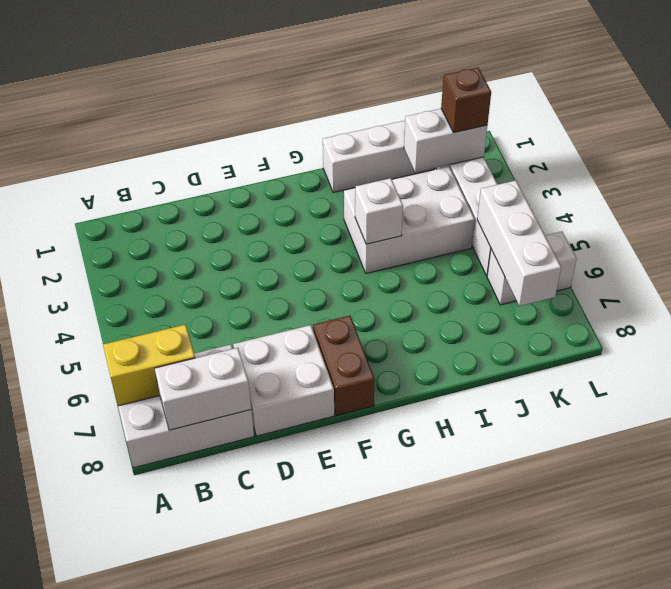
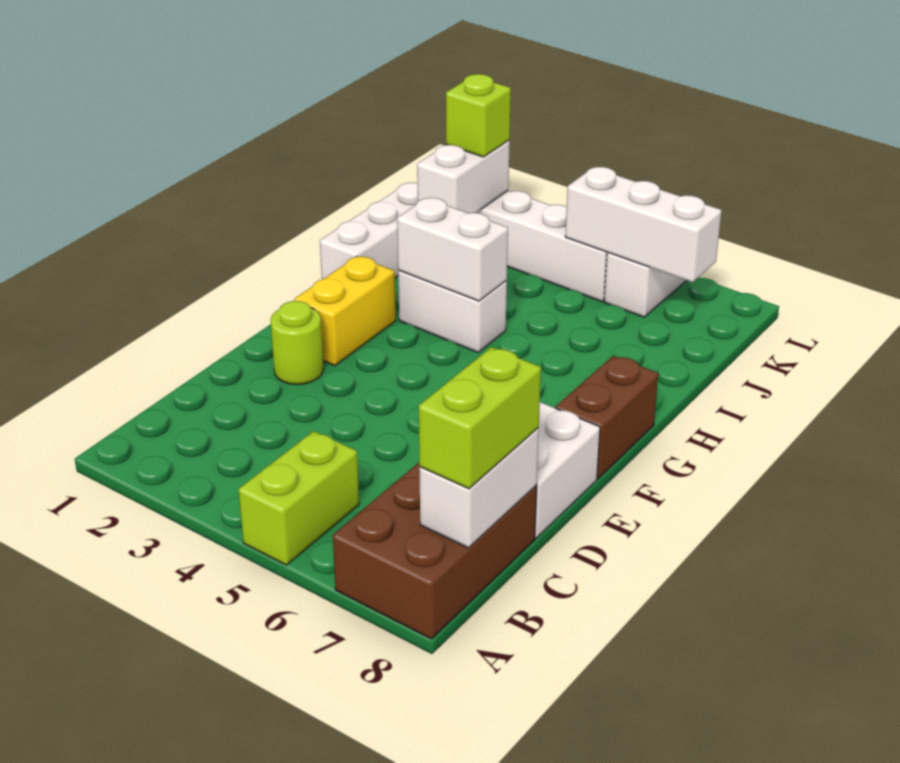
none -> lime brick A5:B5 level 1
white brick A7:C8 level 1 -> brown brick A7:C8 level 1
yellow brick A7:B7 level 2 -> yellow brick F2:G2 level 1
none -> lime brick B8:C8 level 3
none -> lime round brick E2 level 1
brown brick F7:F8 level 1 -> brown brick F8:G8 level 1
white brick H3:J4 level 1 -> white brick H3:H4 level 1
white brick H4 level 2 -> white brick H3:H4 level 2
brown brick K2 level 3 -> lime brick K2 level 3

